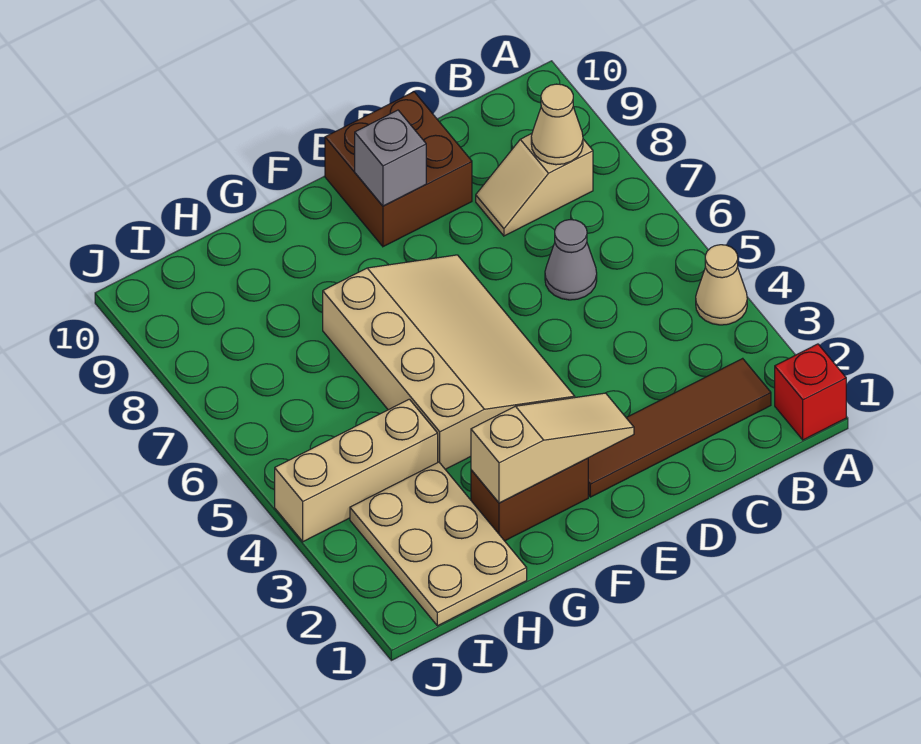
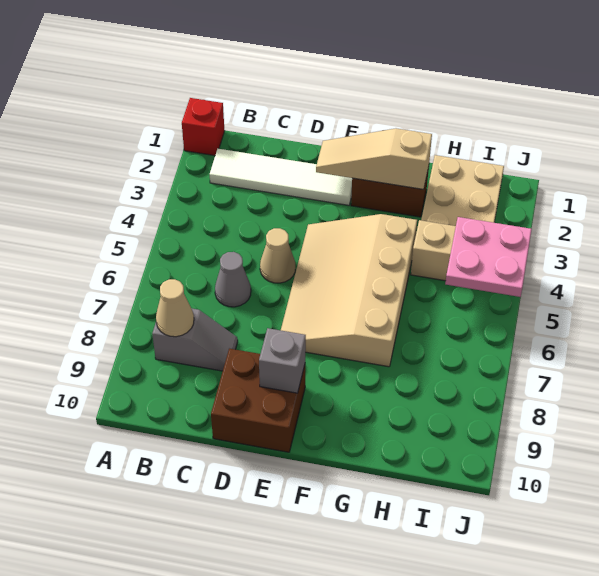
tan cone A4 level 1 -> tan cone D5 level 1
brown tile B2:E2 level 1 -> white tile B2:E2 level 1
tan slope B8:C8 level 1 top B -> grey slope B8:C8 level 1 top B
none -> pink plate I4:J5 level 2

